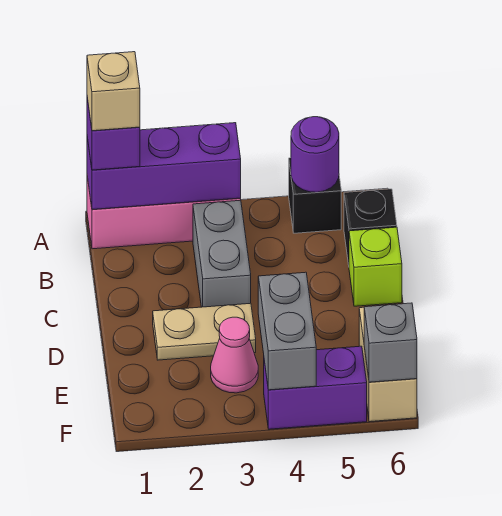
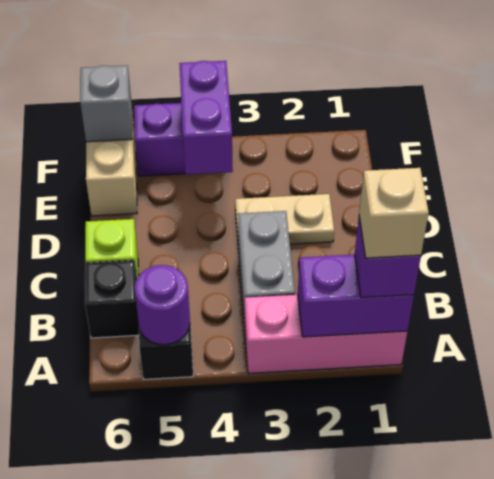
purple brick A1:A3 level 2 -> purple brick A1:A2 level 2
pink cone E3 level 1 -> none
grey brick E4:F4 level 2 -> purple brick E4:F4 level 2

